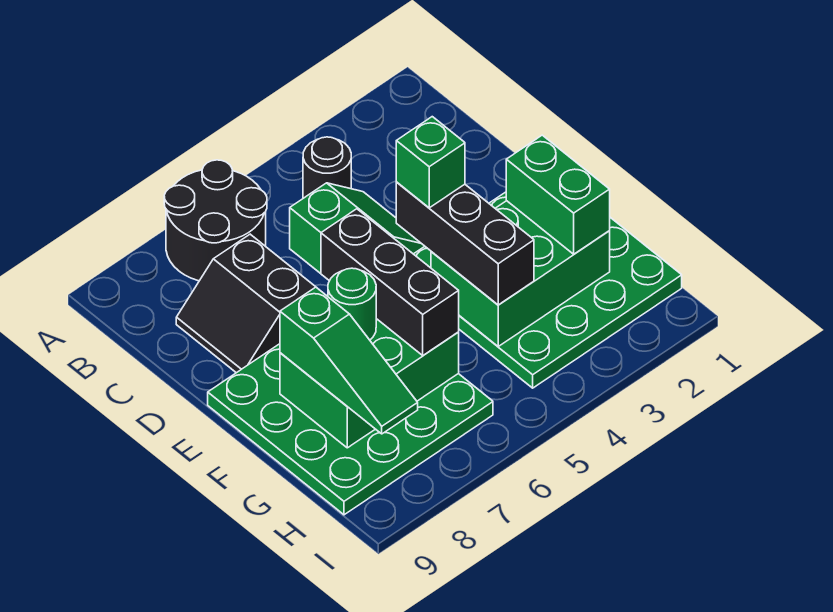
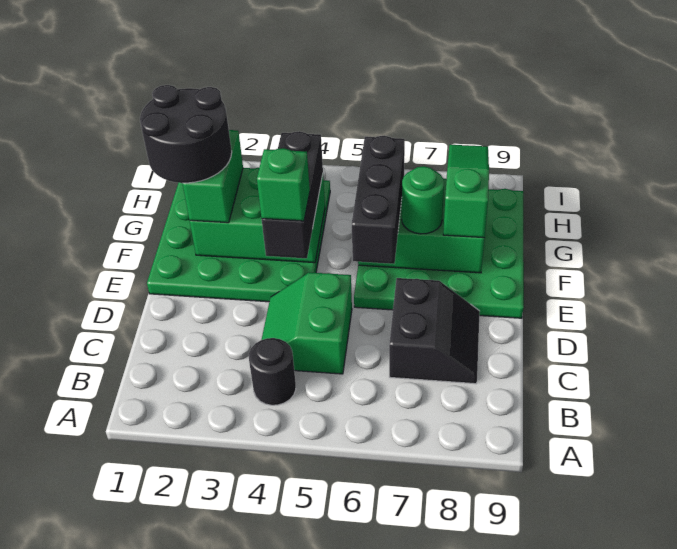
black round brick A6:B7 level 1 -> black round brick F1:G2 level 4

